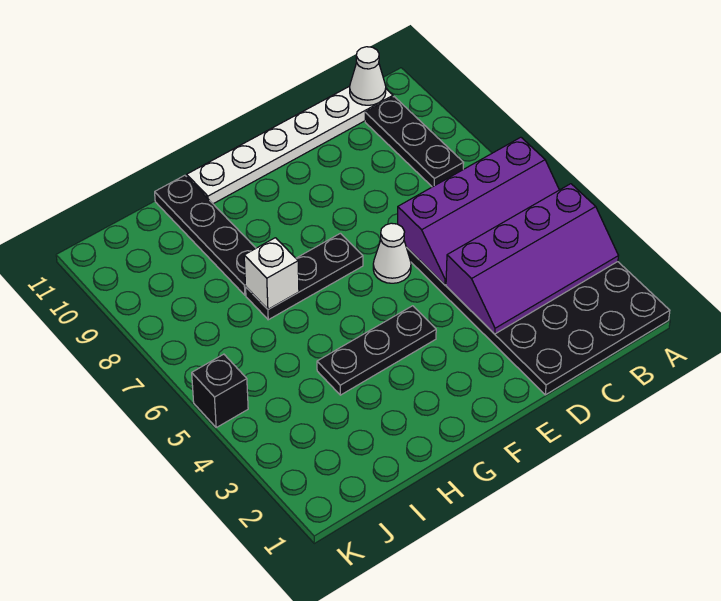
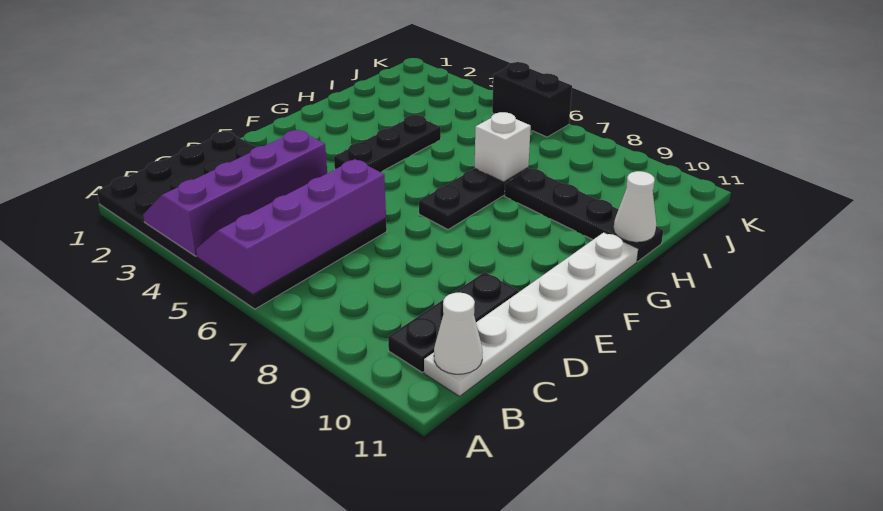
black plate B8:B10 level 1 -> black plate B10:D10 level 1
white cone E6 level 1 -> white cone H11 level 2
black brick K5 level 1 -> black brick K5:K6 level 1

